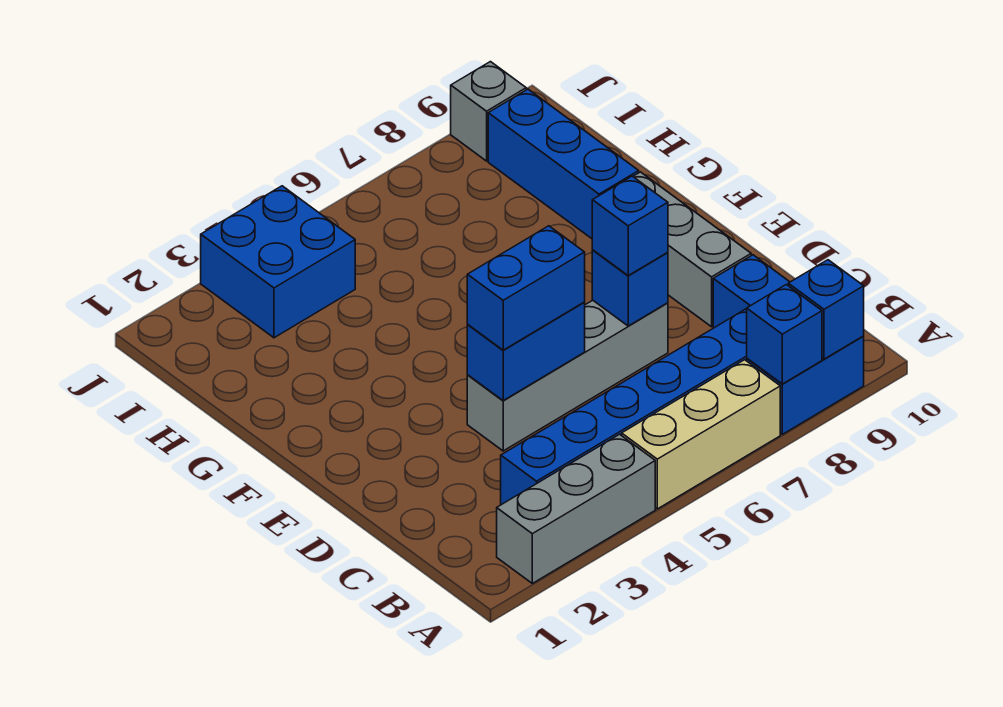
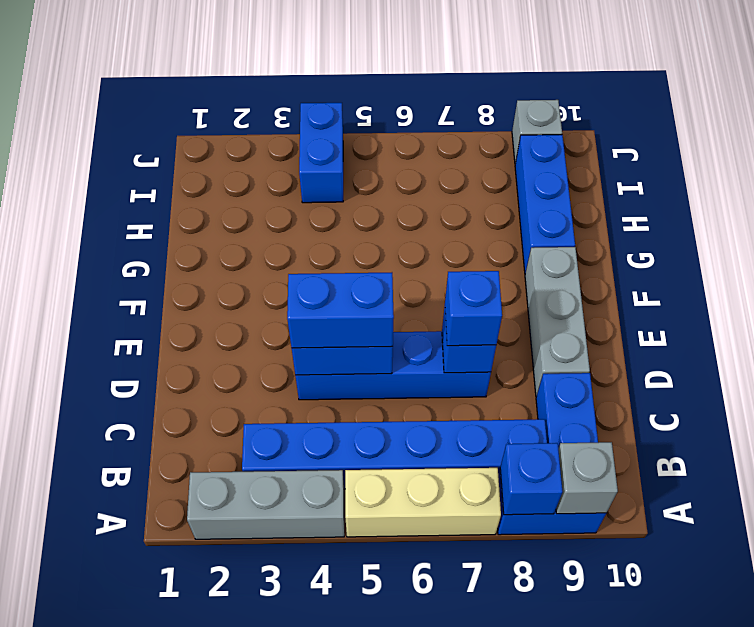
blue brick A9 level 2 -> grey brick A9 level 2
grey brick D4:D7 level 1 -> blue brick D4:D7 level 1
blue brick I3:J4 level 1 -> blue brick I4:J4 level 1

